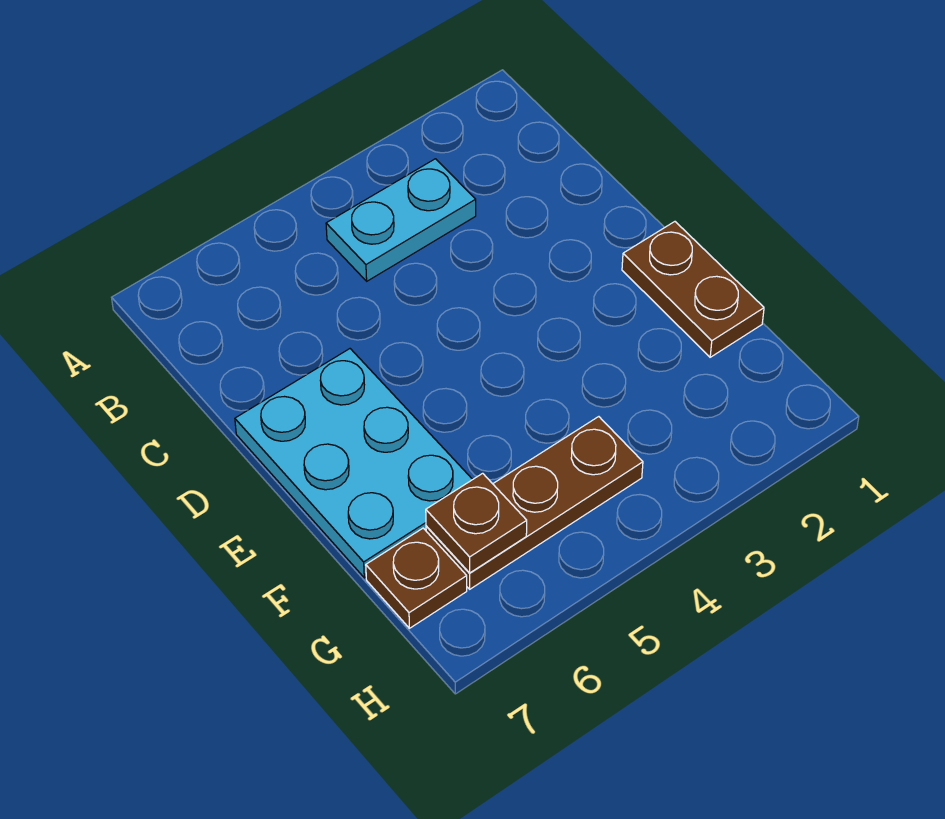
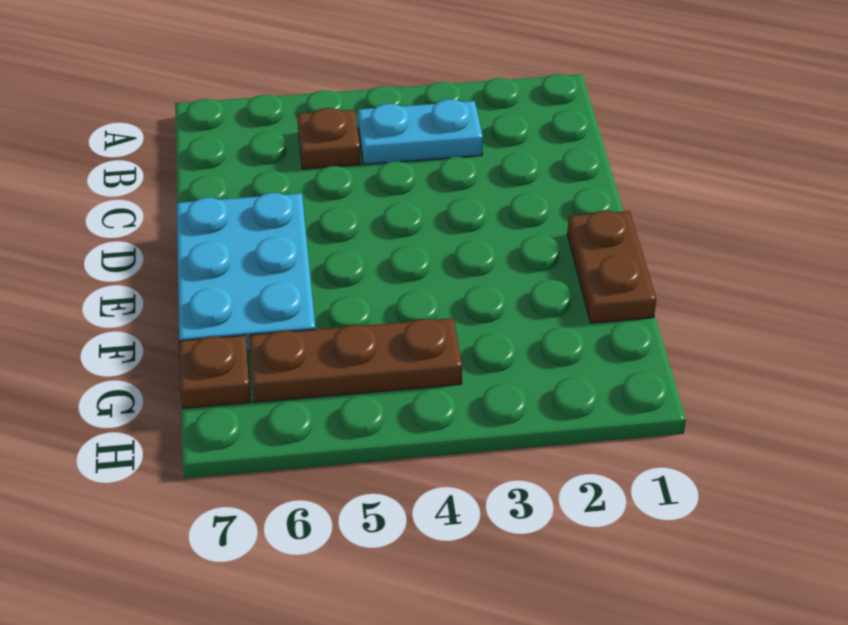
brown plate G6 level 2 -> brown plate B5 level 1

